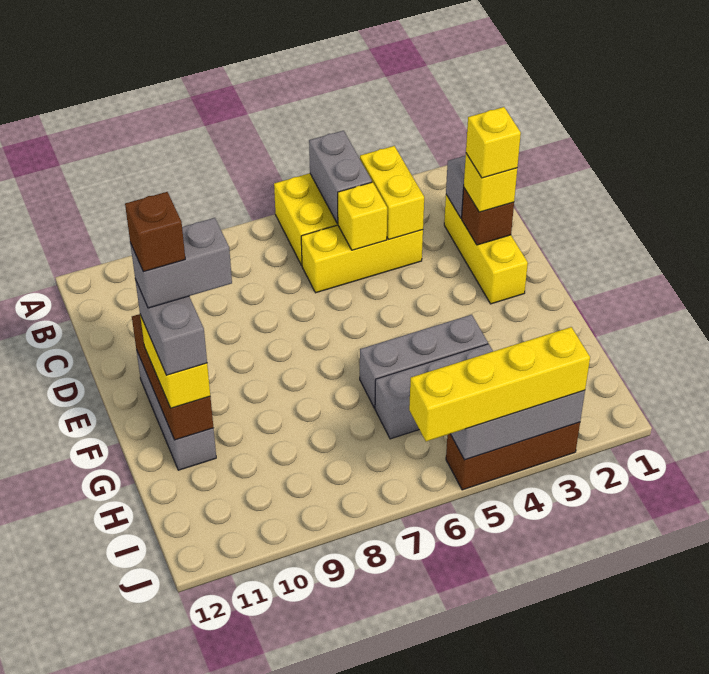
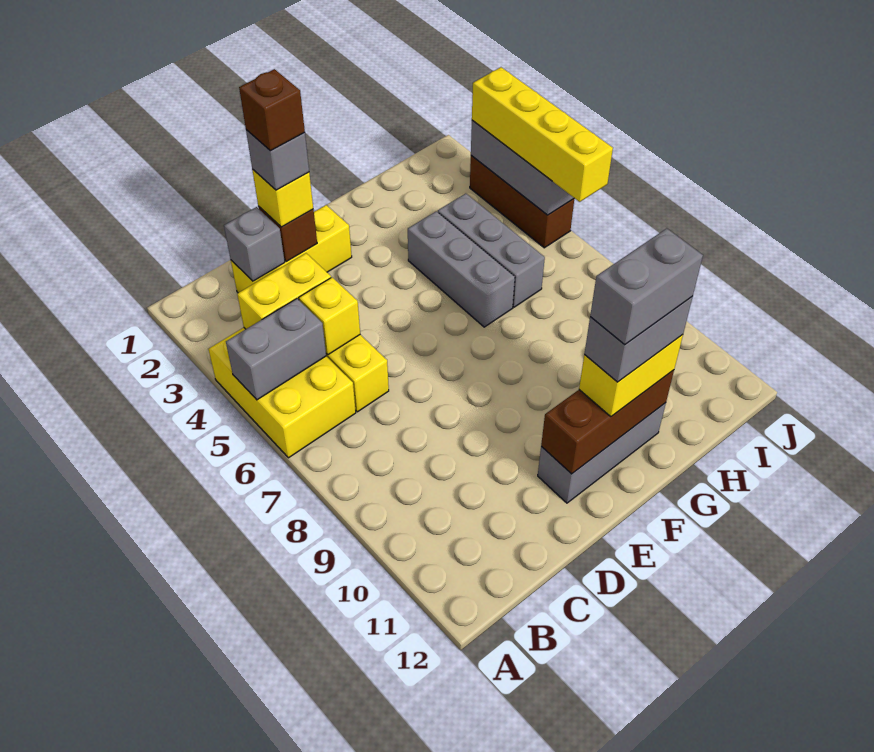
yellow brick D2 level 4 -> grey brick D2 level 4
grey brick F10:F11 level 5 -> grey brick F11:G11 level 5
brown brick F11 level 6 -> brown brick D2 level 5

